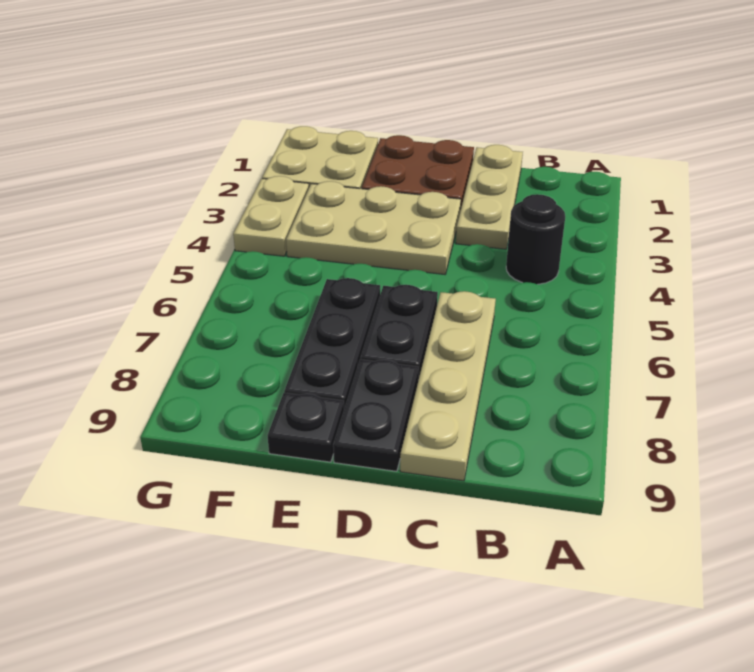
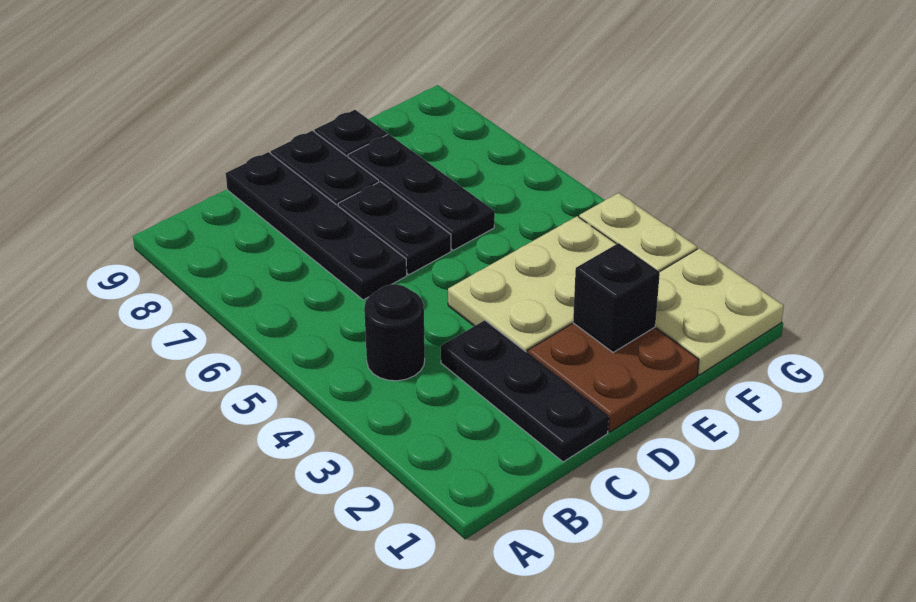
tan plate C1:C3 level 1 -> black plate C1:C3 level 1
tan plate C6:C9 level 1 -> black plate C6:C9 level 1
none -> black brick E2 level 2

